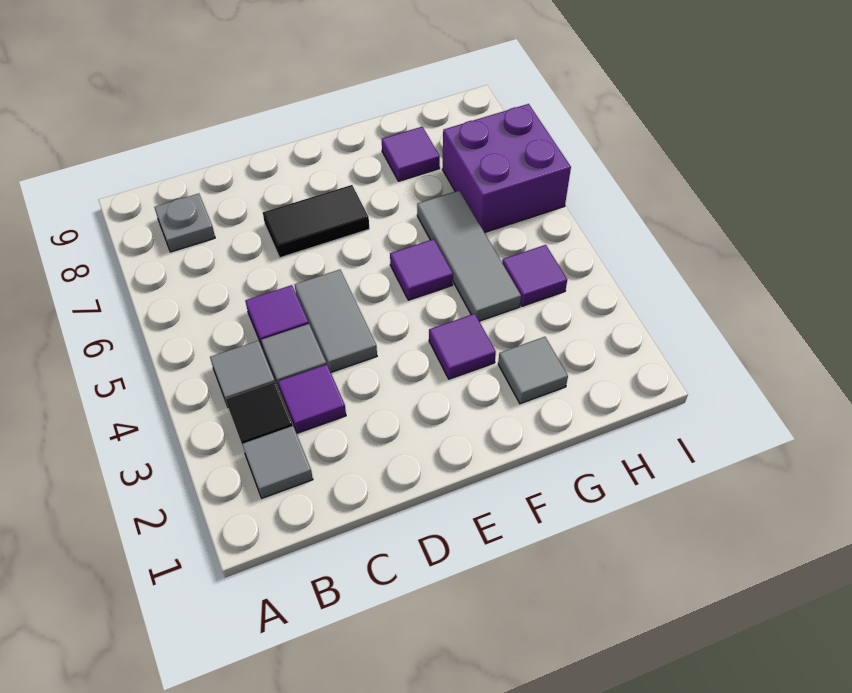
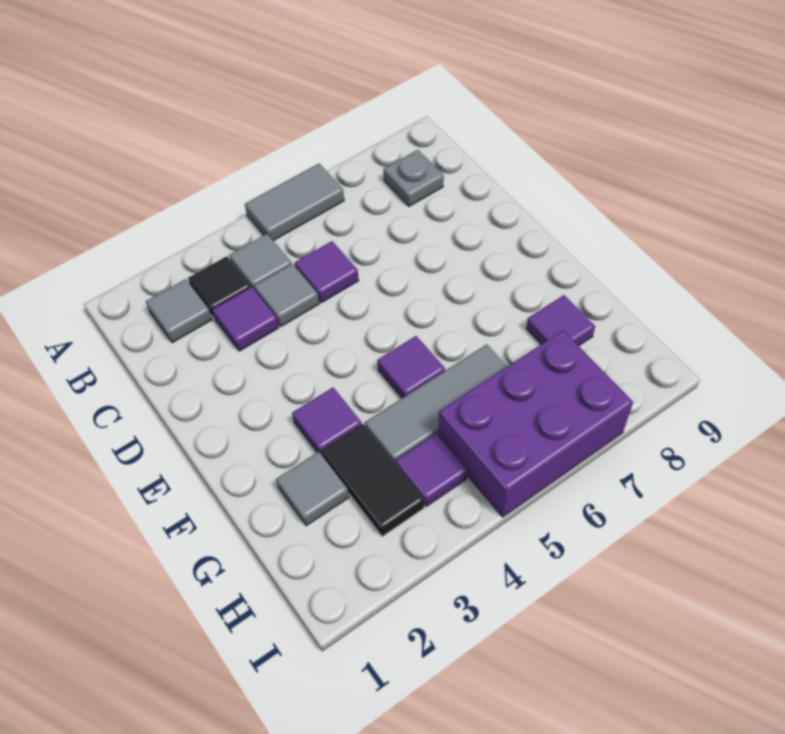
grey tile D4:D5 level 1 -> grey tile A5:A6 level 1
black tile D7:E7 level 1 -> black tile G3:H3 level 1
purple brick H6:I7 level 1 -> purple brick H5:I7 level 1

